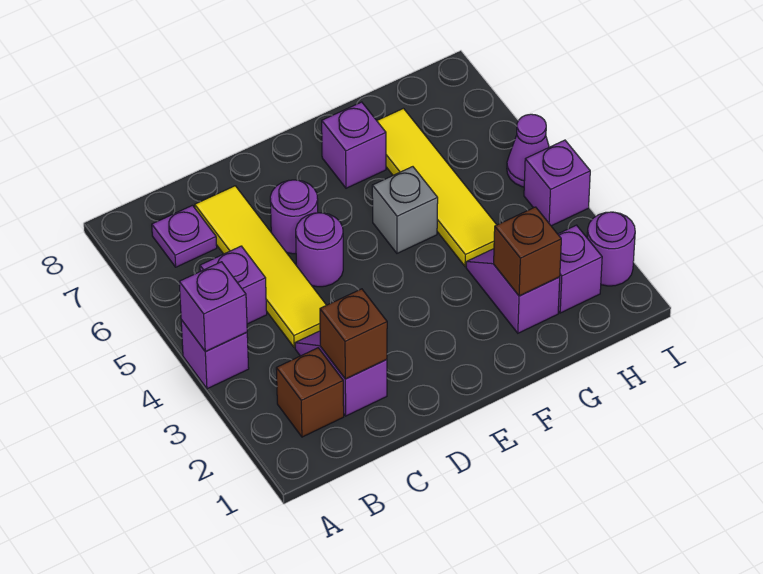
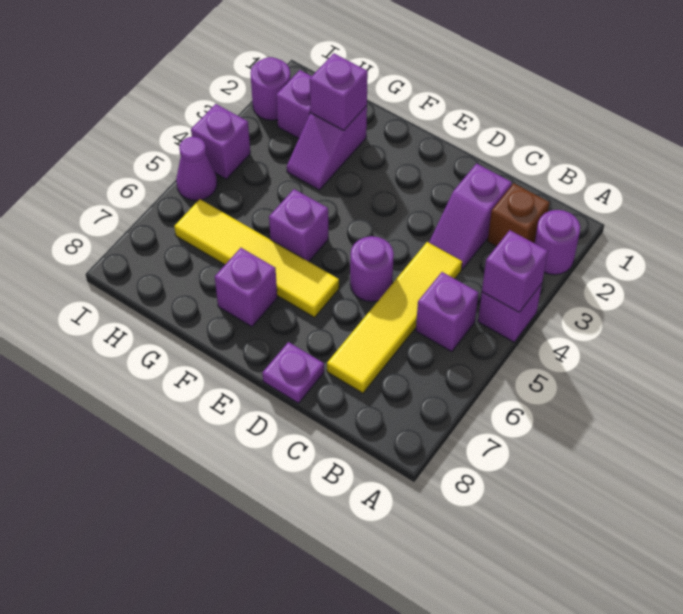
purple plate B7 level 1 -> purple plate D8 level 1
brown brick C2 level 2 -> none
purple round brick D6 level 1 -> purple round brick A2 level 1
grey brick F5 level 1 -> purple brick F5 level 1
brown brick G2 level 2 -> purple brick G2 level 2
yellow tile G4:G7 level 1 -> yellow tile E6:H6 level 1

